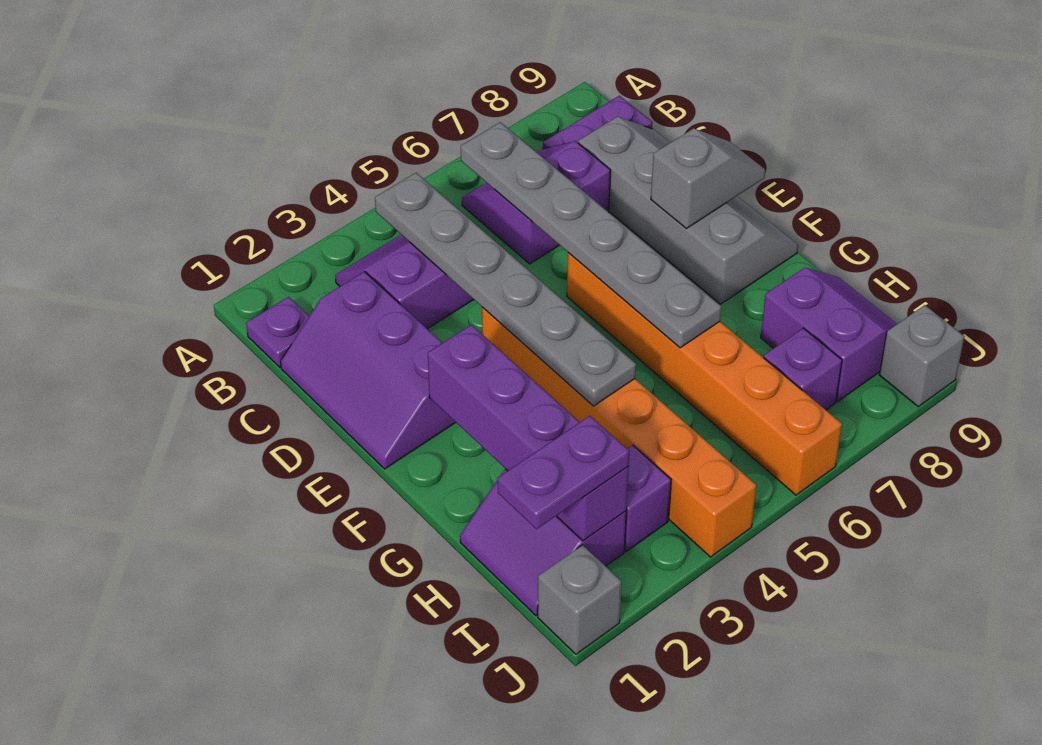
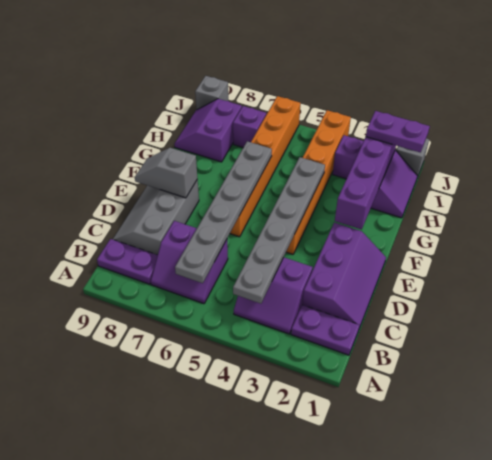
purple plate B1 level 1 -> purple plate B1:B2 level 1
grey slope C8:F9 level 1 top 8 -> grey slope C8:E9 level 1 top 8

